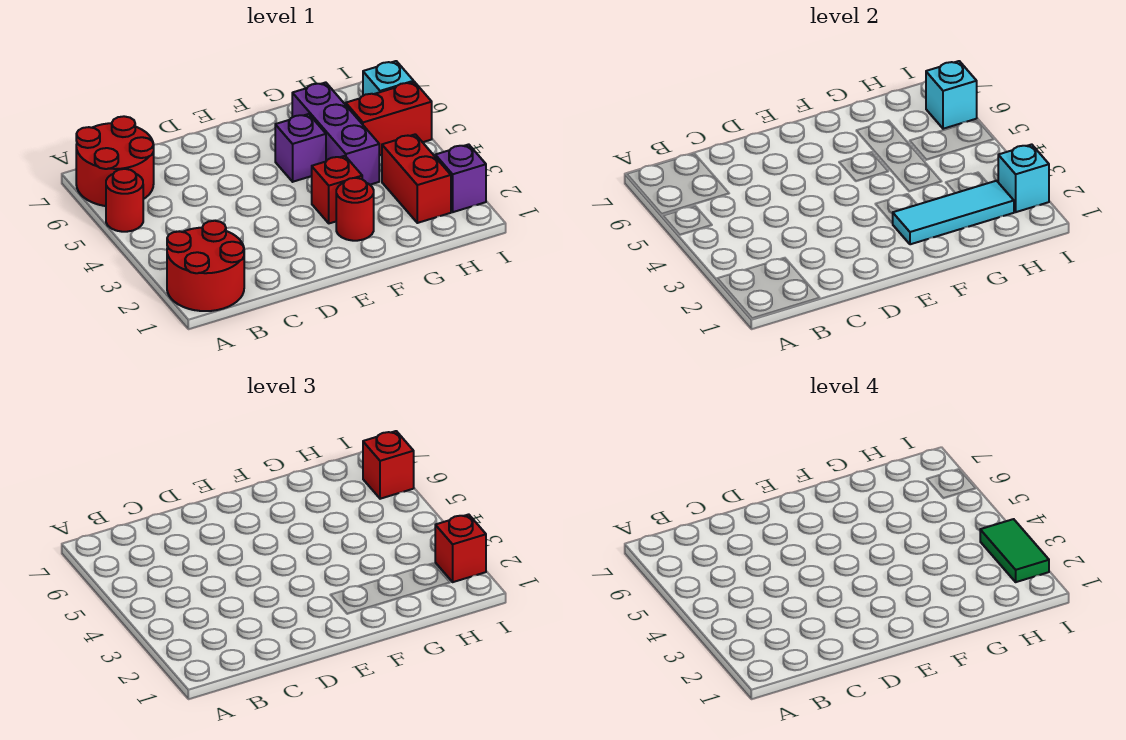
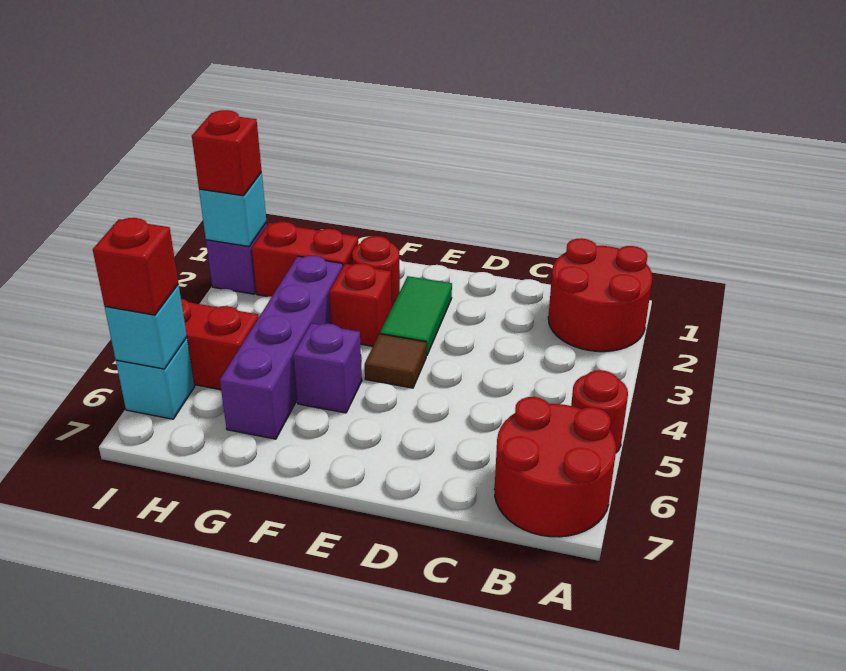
none -> brown tile E4 level 1
cyan tile F2:H2 level 2 -> none
purple brick G4:G6 level 1 -> purple brick G3:G6 level 1
red brick H2:H3 level 1 -> red brick G2:H2 level 1
green tile I2:I3 level 4 -> green tile E2:E3 level 1

